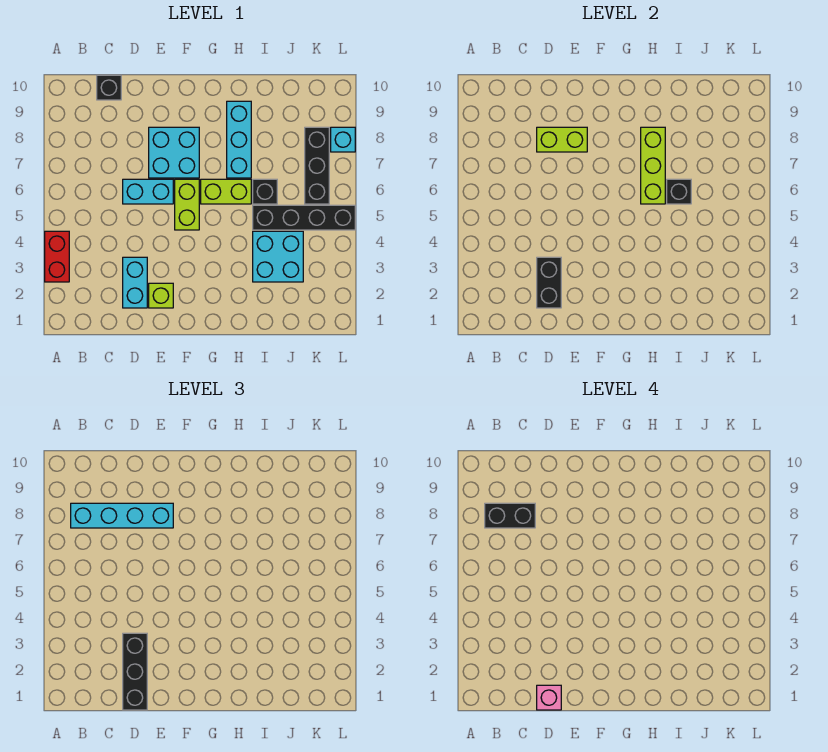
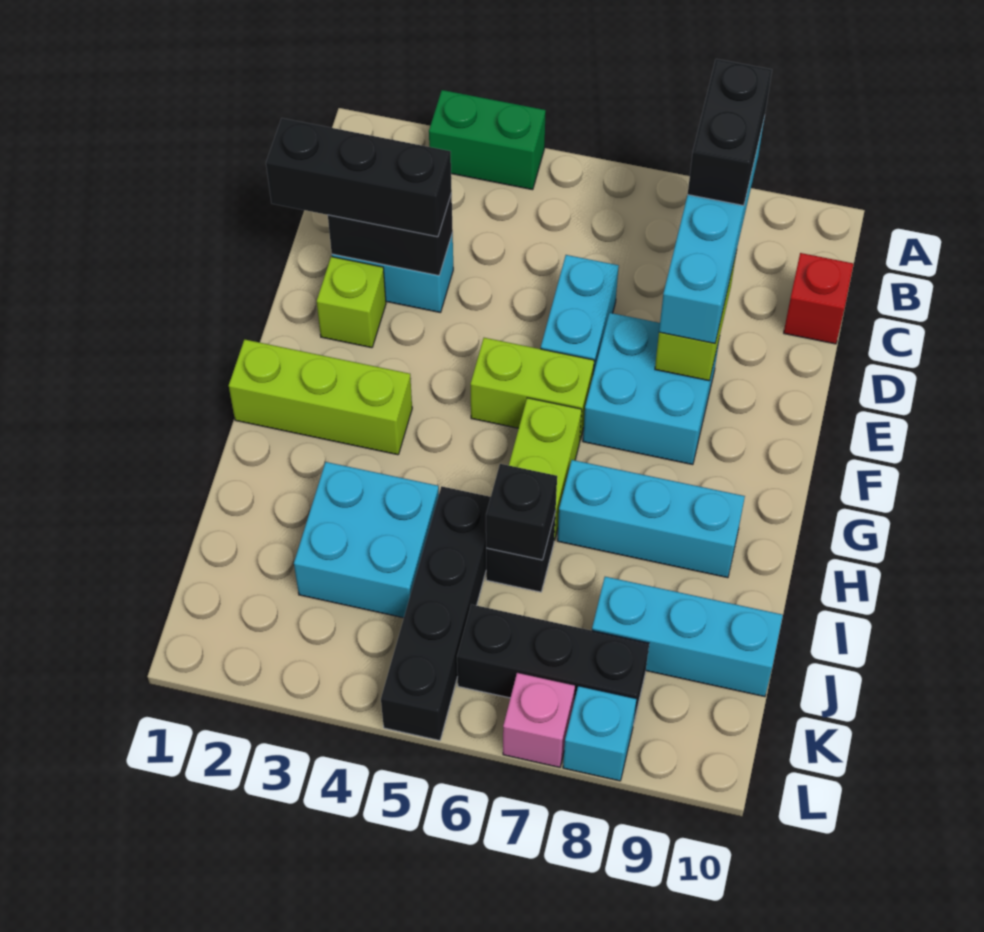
red brick A3:A4 level 1 -> green brick A3:A4 level 1
black brick C10 level 1 -> red brick C10 level 1
pink brick D1 level 4 -> pink brick L7 level 1
lime brick H6:H8 level 2 -> lime brick G1:G3 level 1
none -> cyan brick J8:J10 level 1

